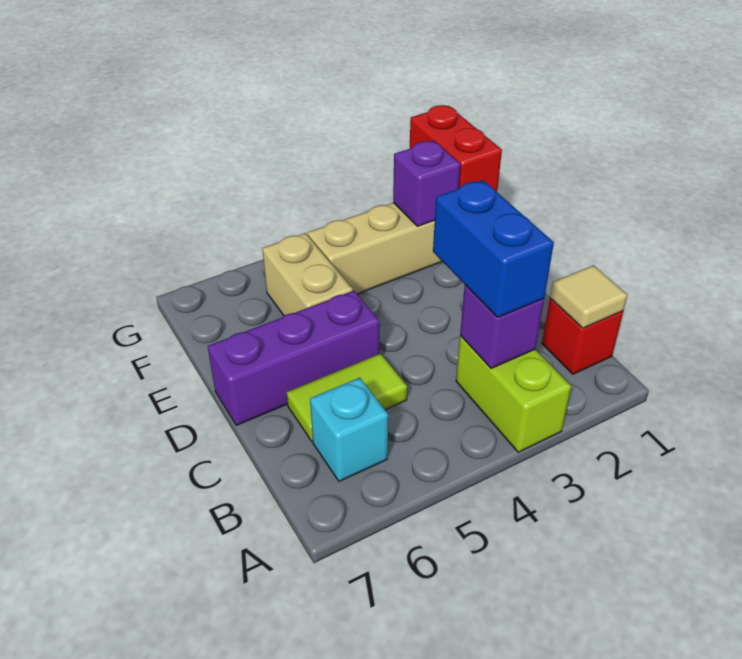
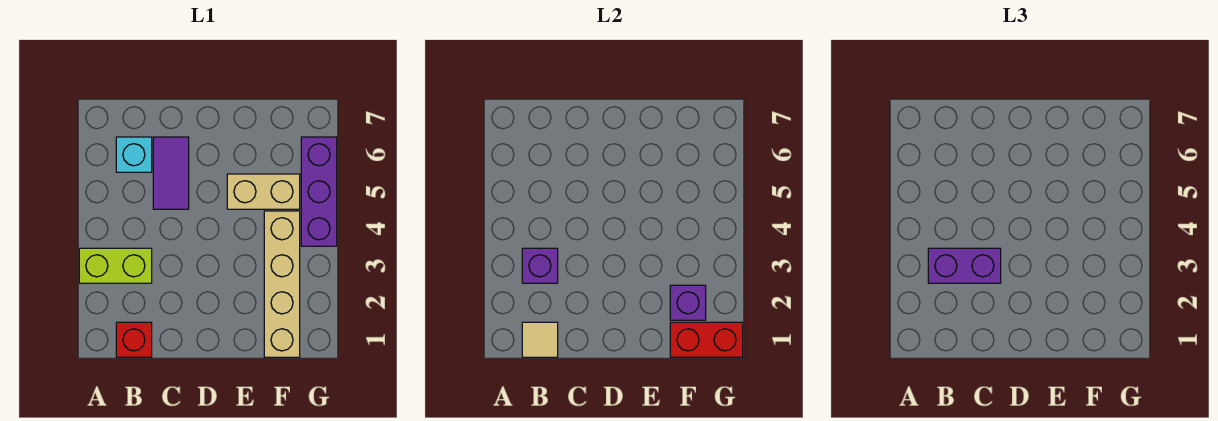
blue brick B3:C3 level 3 -> purple brick B3:C3 level 3
lime tile C5:C6 level 1 -> purple tile C5:C6 level 1
purple brick D5:D7 level 1 -> purple brick G4:G6 level 1

